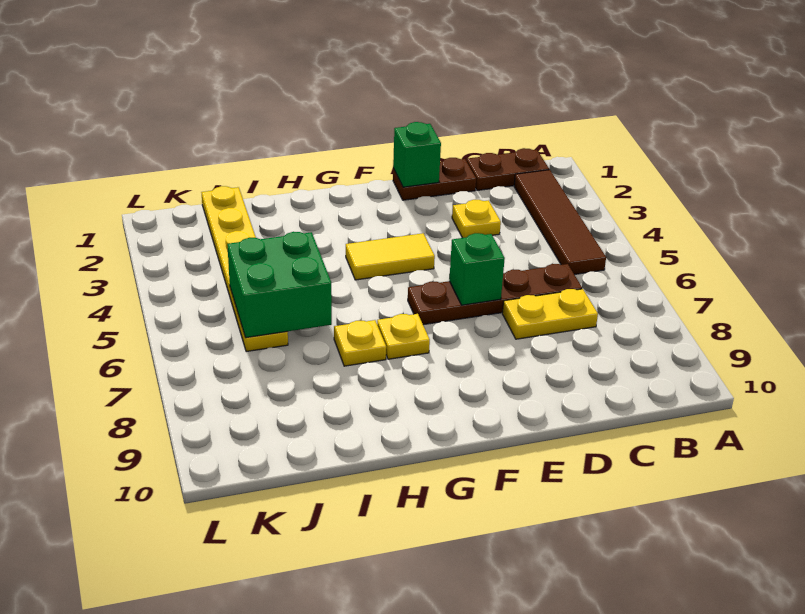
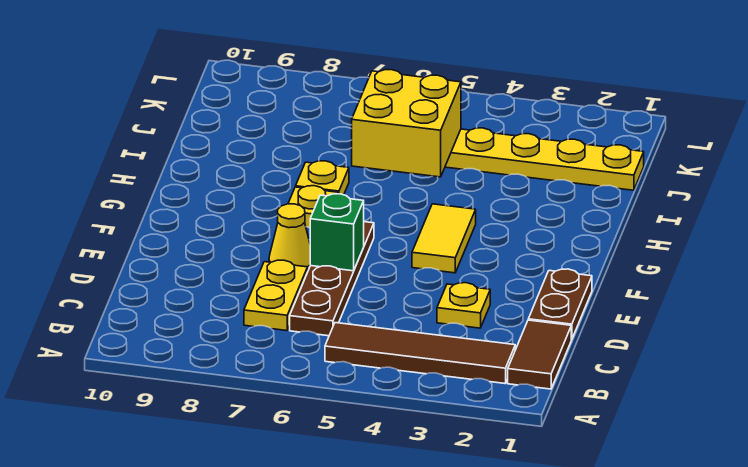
brown plate B1:C1 level 1 -> brown tile B1:C1 level 1
green brick E1 level 2 -> none
none -> yellow cone E7 level 1
green brick I5:J6 level 2 -> yellow brick I5:J6 level 2

